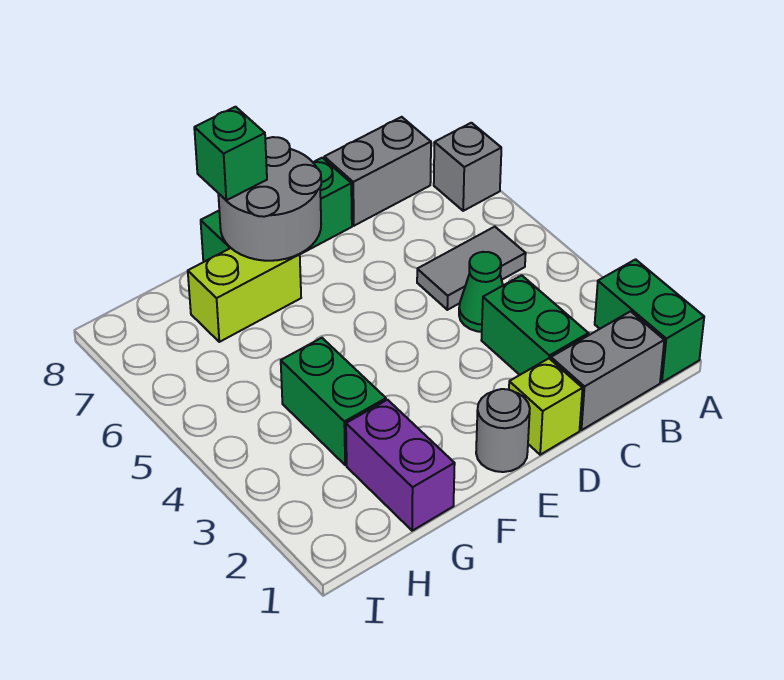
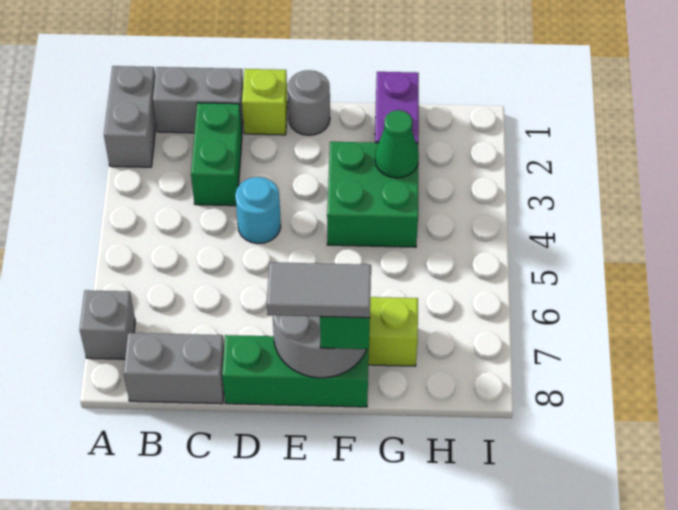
green brick A1:A2 level 1 -> grey brick A1:A2 level 1
grey tile B5:C5 level 1 -> grey tile E8:F8 level 4
green cone C4 level 1 -> green cone G3 level 2
none -> cyan round brick D4 level 1
green brick G3:G4 level 1 -> green brick F3:G4 level 1

